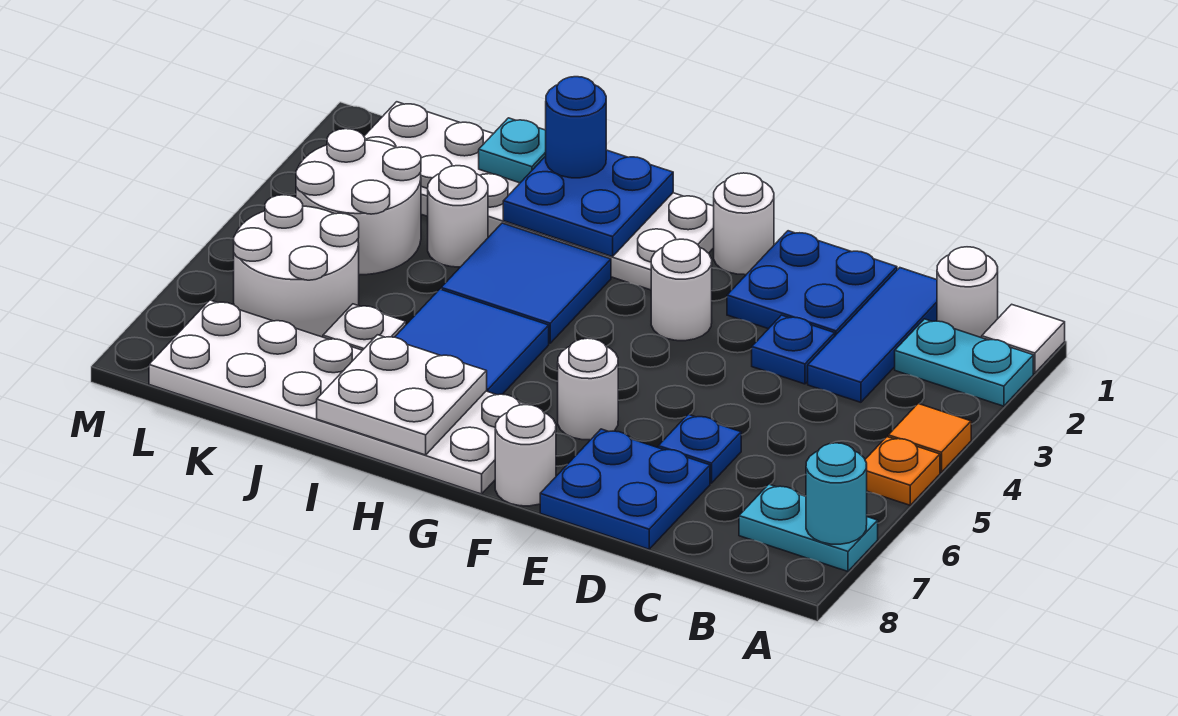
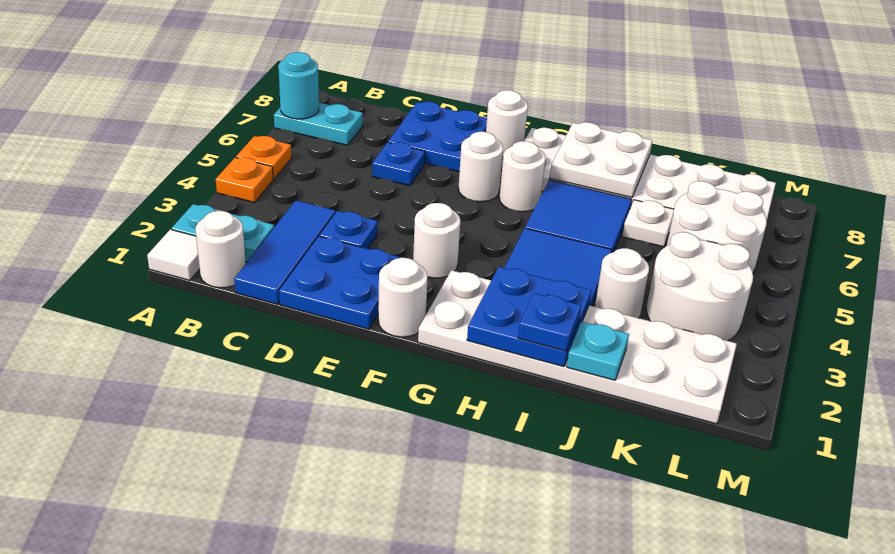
orange tile A4 level 1 -> orange plate A4 level 1
none -> white round brick G6 level 1
blue round brick I1 level 3 -> blue plate I1 level 3

